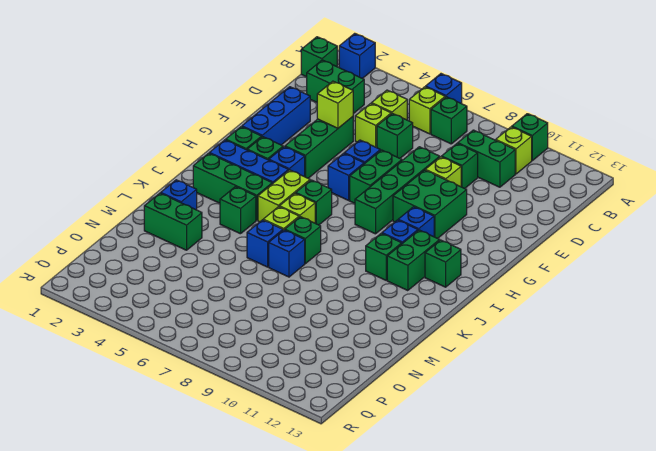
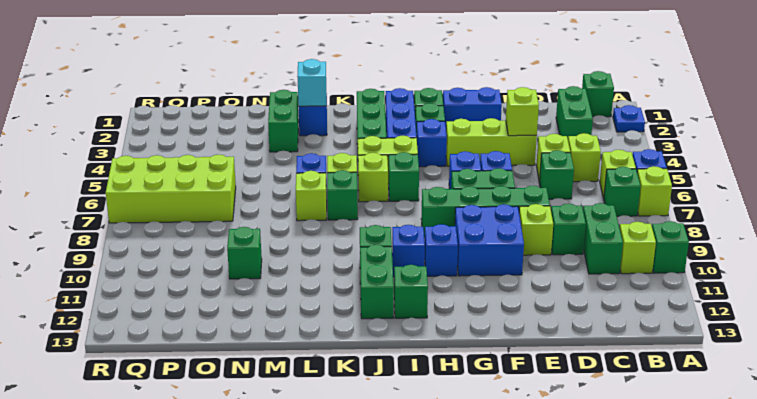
blue brick A2 level 1 -> blue plate A2 level 1
none -> lime brick A7 level 1
blue brick E2:G2 level 1 -> blue brick F2:G2 level 1
green brick E4:G4 level 1 -> lime brick E4:G4 level 1
green brick F9:G10 level 1 -> blue brick F9:G10 level 1
green brick I11:J11 level 1 -> green brick J11:J12 level 1
green brick K4 level 1 -> green brick N10 level 1
none -> cyan brick L2 level 2
blue brick L7 level 1 -> lime brick L7 level 1
none -> lime brick O6:R7 level 1

